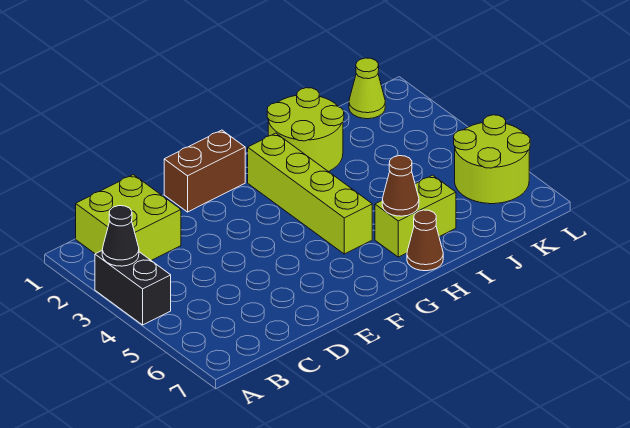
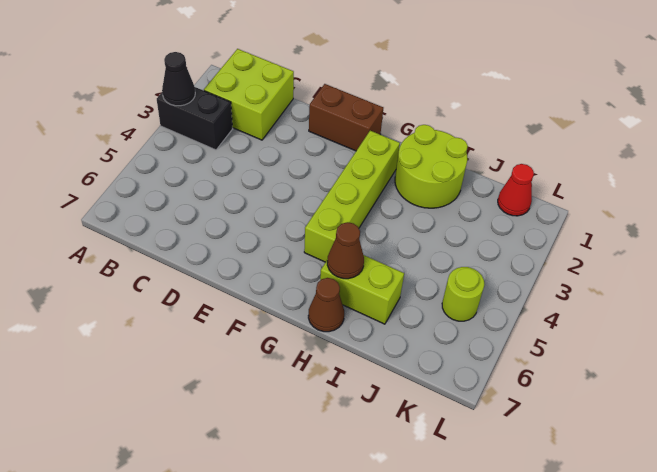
black brick A3:A4 level 1 -> black brick A3:B3 level 1
lime cone K1 level 1 -> red cone K1 level 1
lime round brick K5:L6 level 1 -> lime round brick K5 level 1

